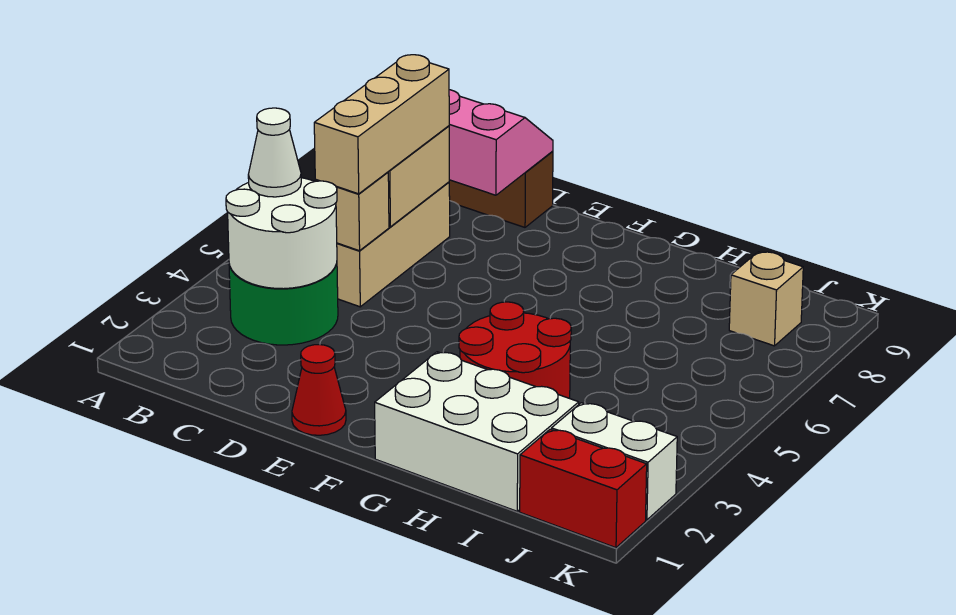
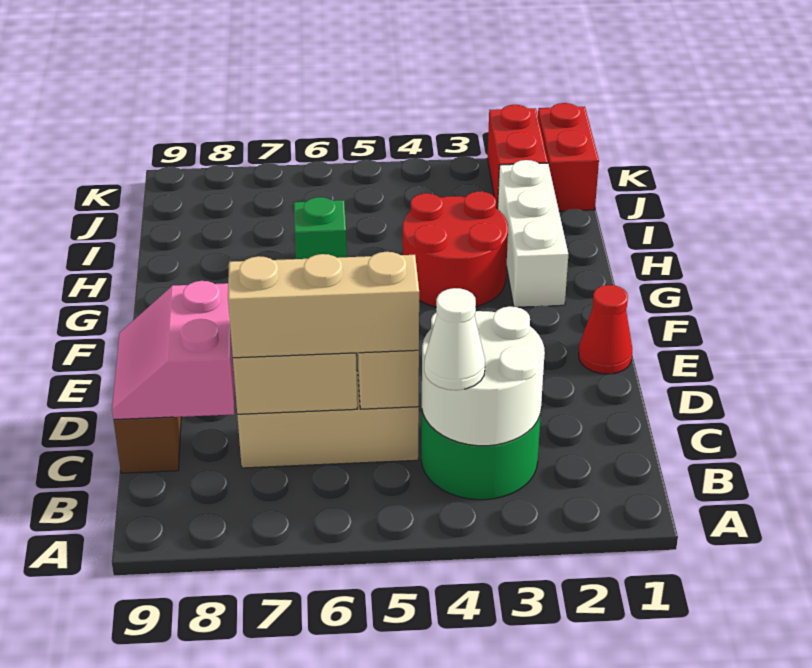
white brick G1:I2 level 1 -> white brick G2:I2 level 1
none -> green brick H6 level 1
white brick J2:K2 level 1 -> red brick J2:K2 level 1
tan brick J8 level 1 -> none

